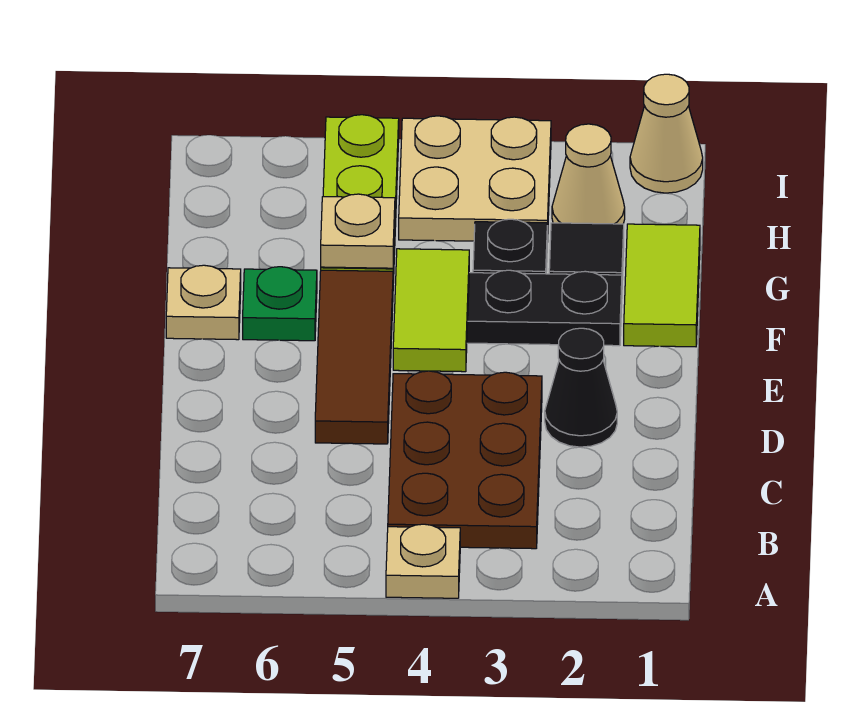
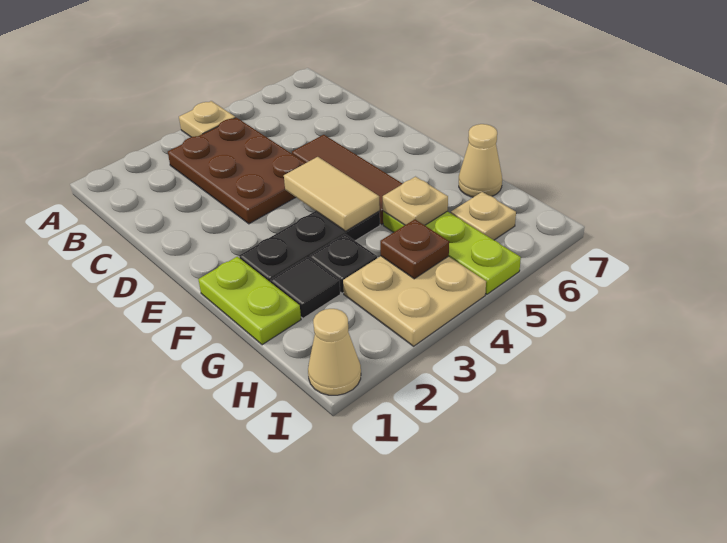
black cone D2 level 1 -> none
lime tile E4:F4 level 2 -> tan tile E4:F4 level 2
lime tile F1:G1 level 1 -> lime plate F1:G1 level 1
green plate F6 level 1 -> none
tan plate F7 level 1 -> tan plate H6 level 1
tan cone H2 level 1 -> tan cone G7 level 1
none -> brown plate H4 level 2

